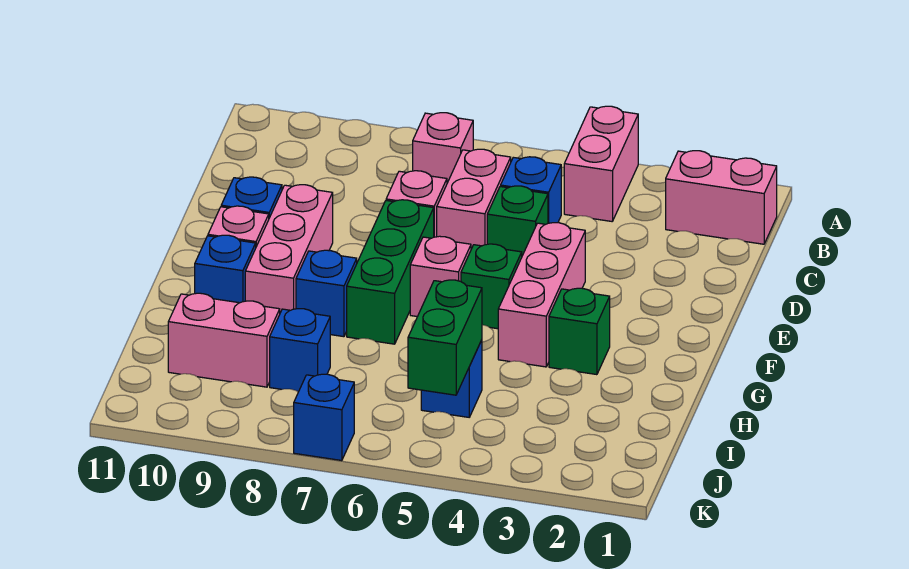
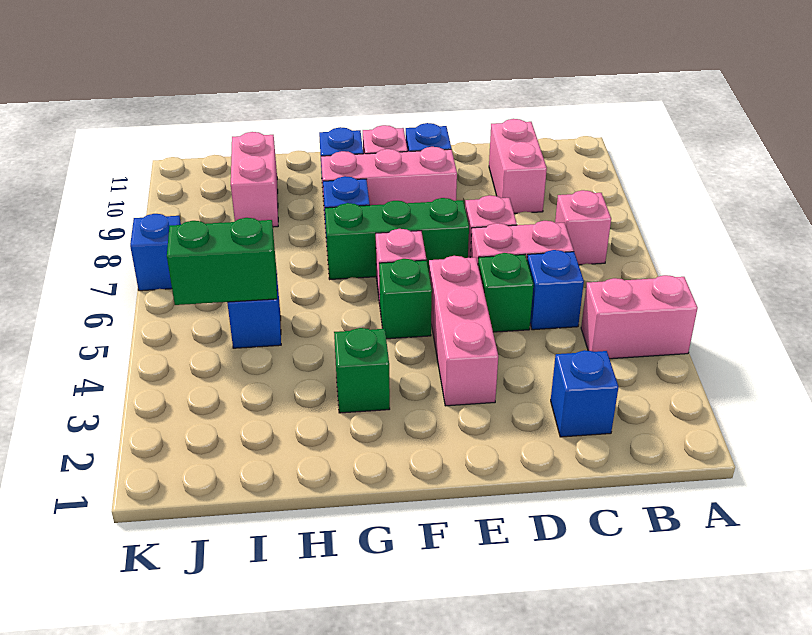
pink brick B1:B2 level 1 -> pink brick C9:C10 level 1
pink brick E4:G4 level 1 -> pink brick E3:E5 level 1
blue brick I8 level 1 -> blue brick C2 level 1

